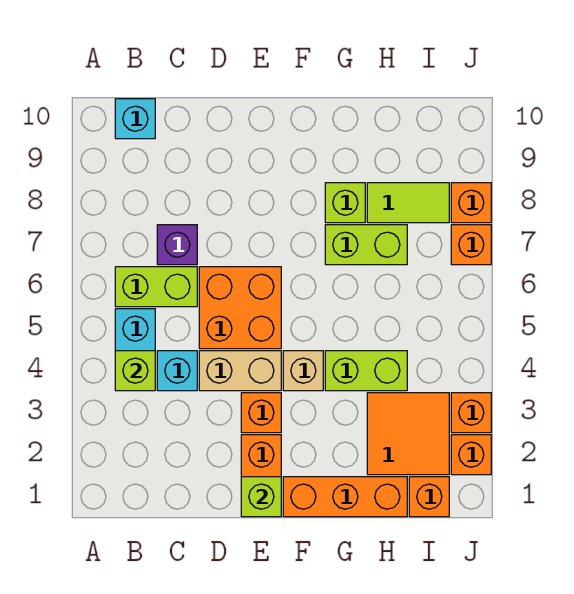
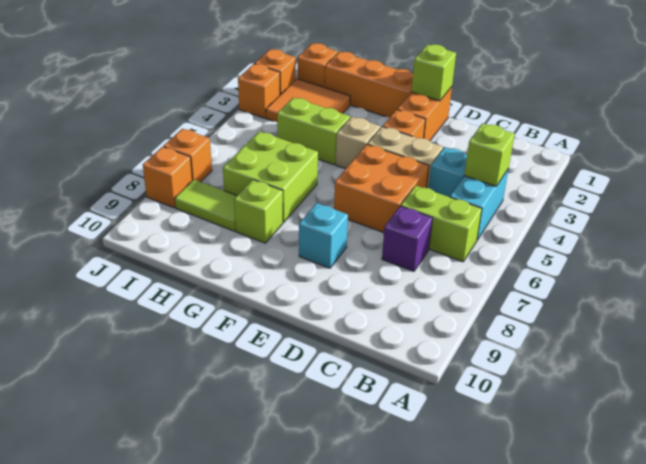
cyan brick B10 level 1 -> cyan brick E8 level 1
lime brick G7:H7 level 1 -> lime brick G6:H7 level 1

